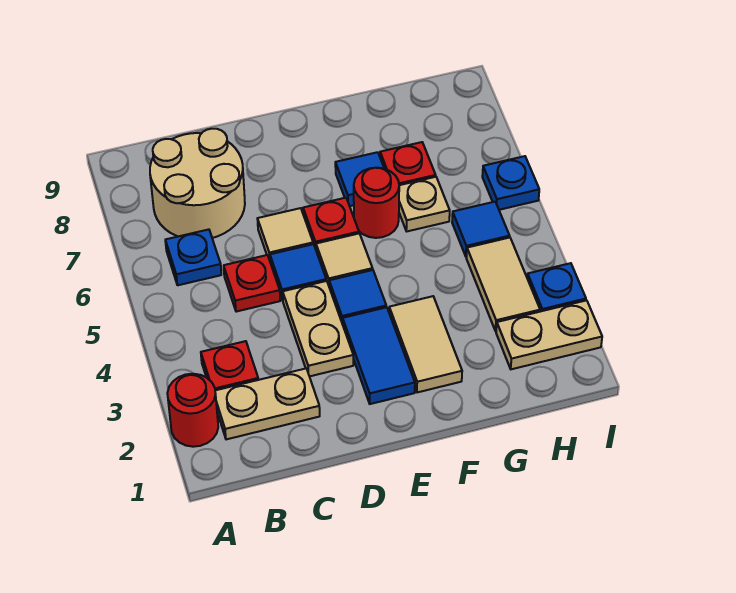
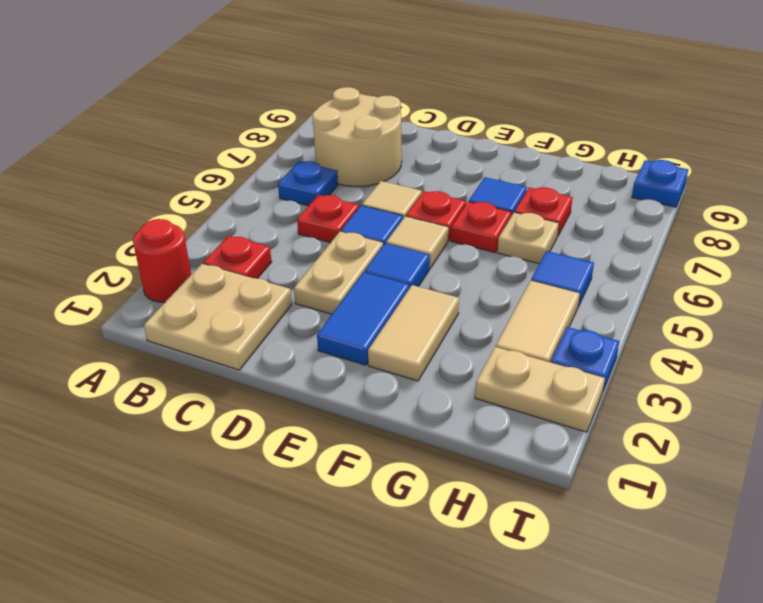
tan plate B2:C2 level 1 -> tan plate B1:C2 level 1
red round brick F6 level 1 -> red plate F6 level 1
blue plate I6 level 1 -> blue plate I9 level 1

